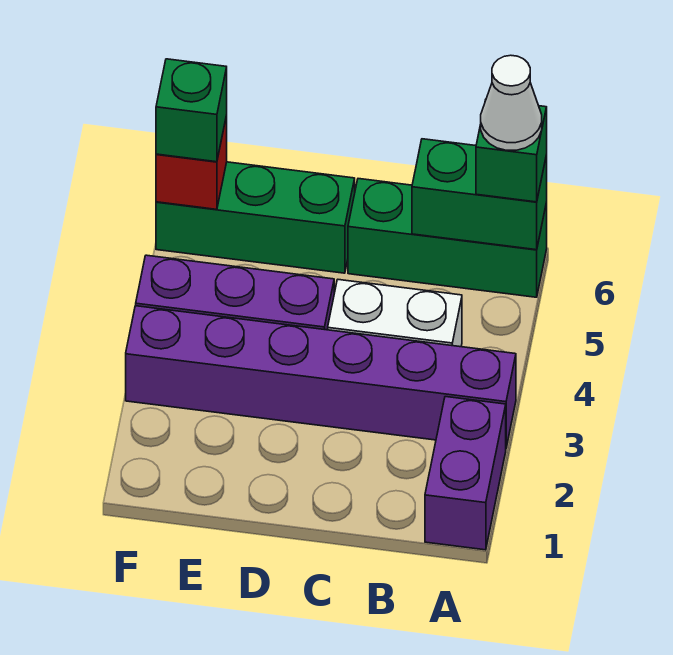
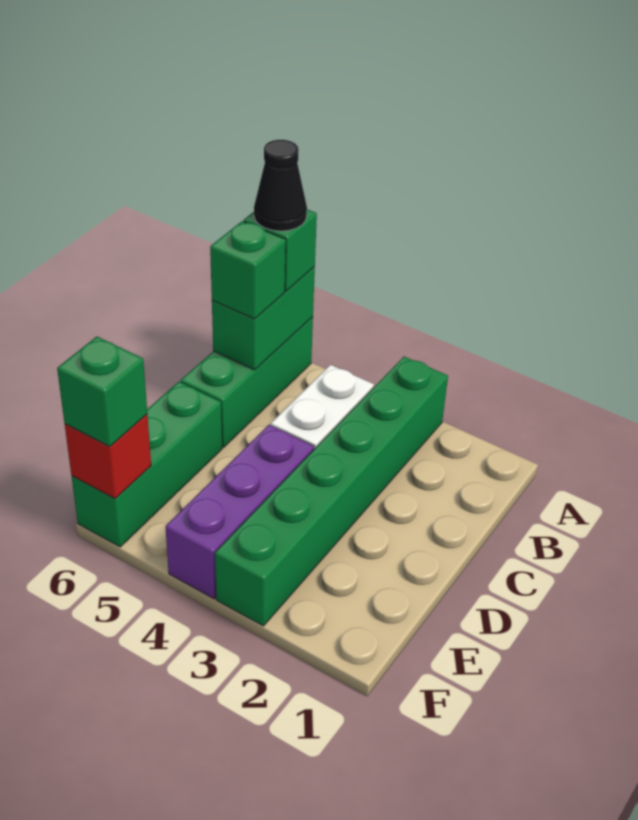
purple brick A1:A2 level 1 -> none
purple brick A3:F3 level 1 -> green brick A3:F3 level 1
white cone A6 level 4 -> black cone A6 level 4
none -> green brick B6 level 3

